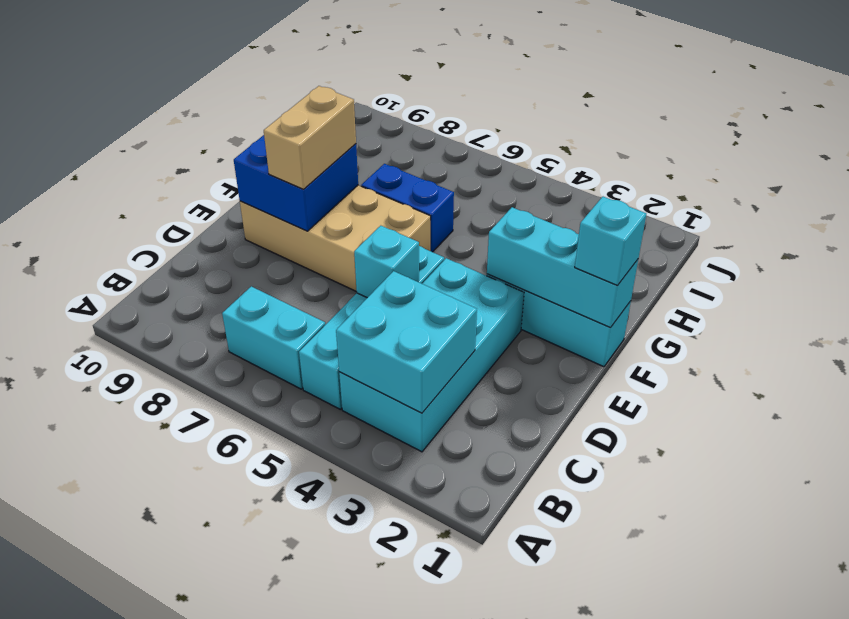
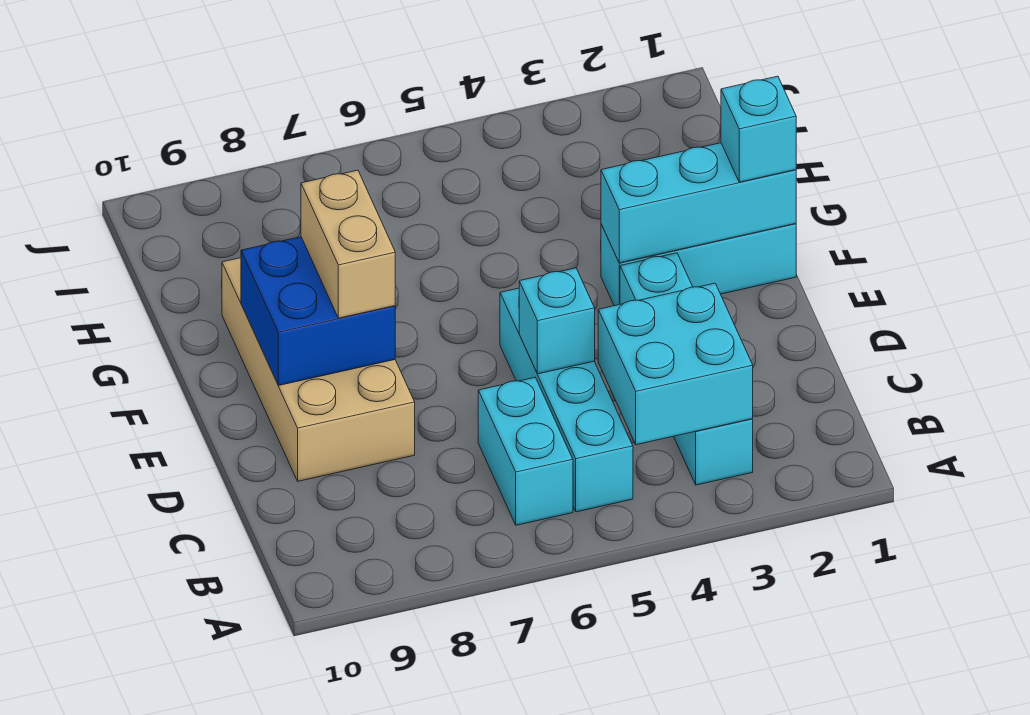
cyan brick B3:E4 level 1 -> cyan brick B3:E3 level 1
cyan brick B6:B7 level 1 -> cyan brick B6:C6 level 1
tan brick E6:F9 level 1 -> tan brick D8:G9 level 1
blue brick G6:G7 level 1 -> none

